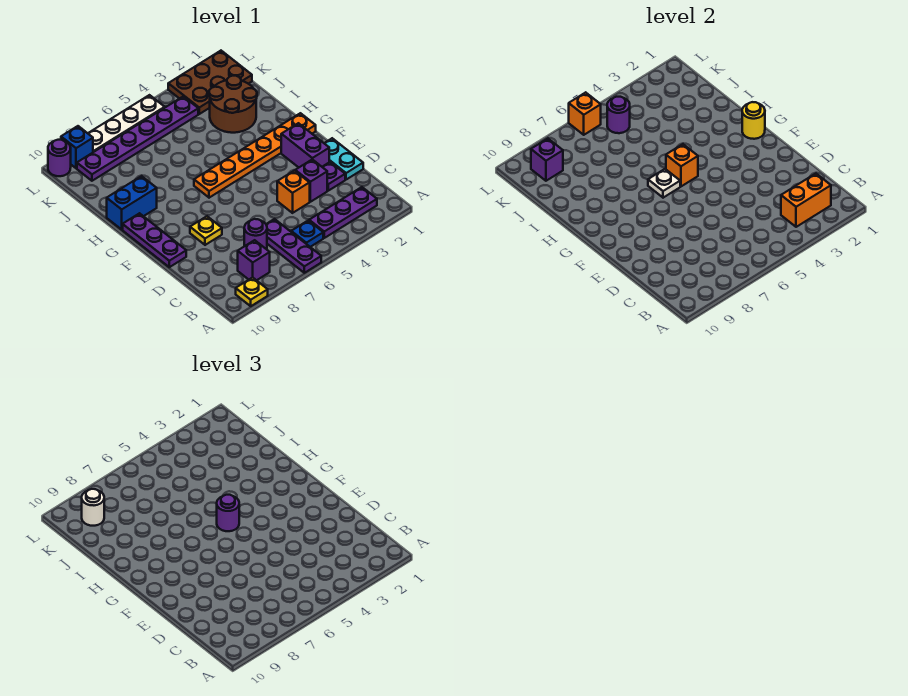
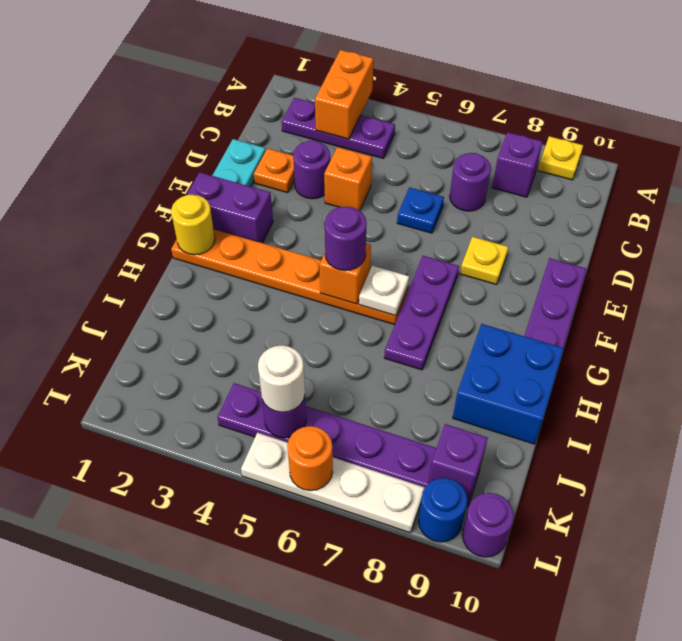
purple plate A6:C6 level 1 -> purple plate F7:H7 level 1
orange brick B2:B3 level 2 -> orange brick A3:B3 level 2
blue plate B5 level 1 -> blue plate D6 level 1
purple plate D2 level 1 -> orange plate D2 level 1
purple brick D3 level 1 -> purple round brick D3 level 1
purple brick E2:F2 level 1 -> purple brick F1:F2 level 1
blue brick H9:H10 level 1 -> blue brick H9:I10 level 1
brown round brick I2:J3 level 1 -> none
brown plate K1:L3 level 1 -> none
white round brick K9 level 3 -> white round brick K5 level 3
orange brick L6 level 2 -> orange round brick L6 level 2
blue brick L9 level 1 -> blue round brick L9 level 1

